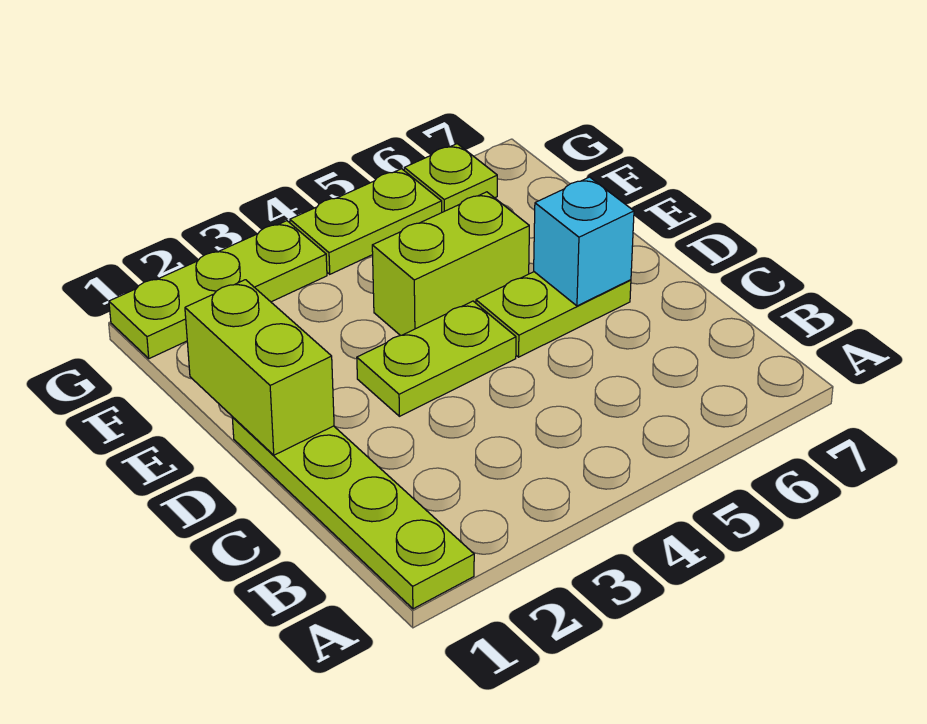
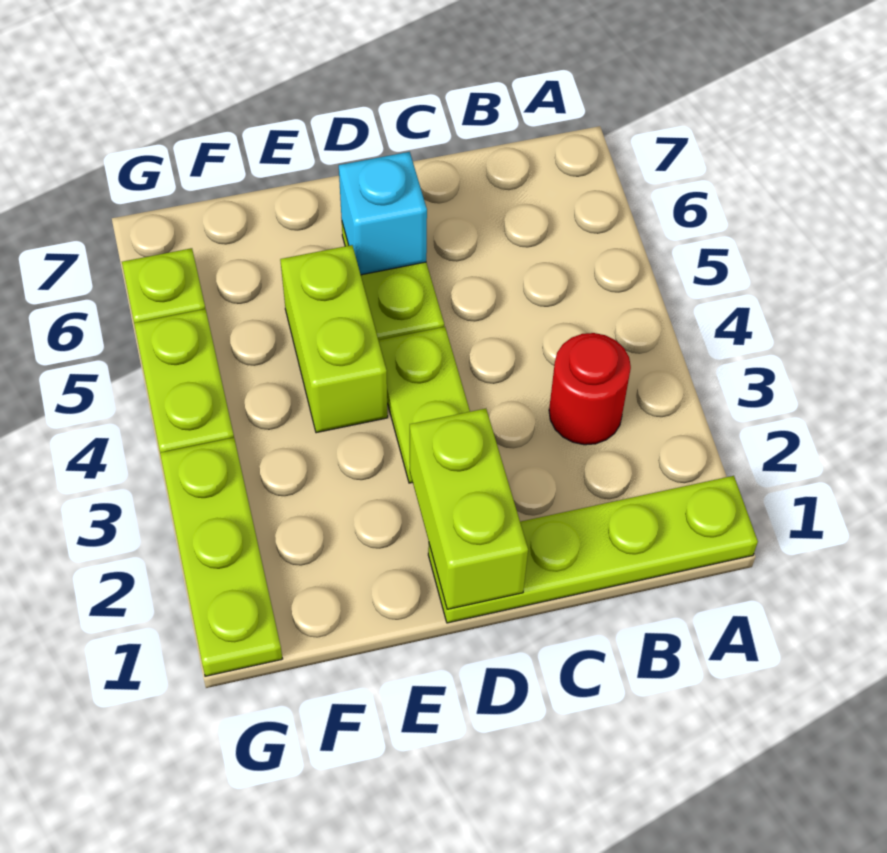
none -> red round brick B3 level 1
lime brick D1:E1 level 2 -> lime brick D1:D2 level 2

